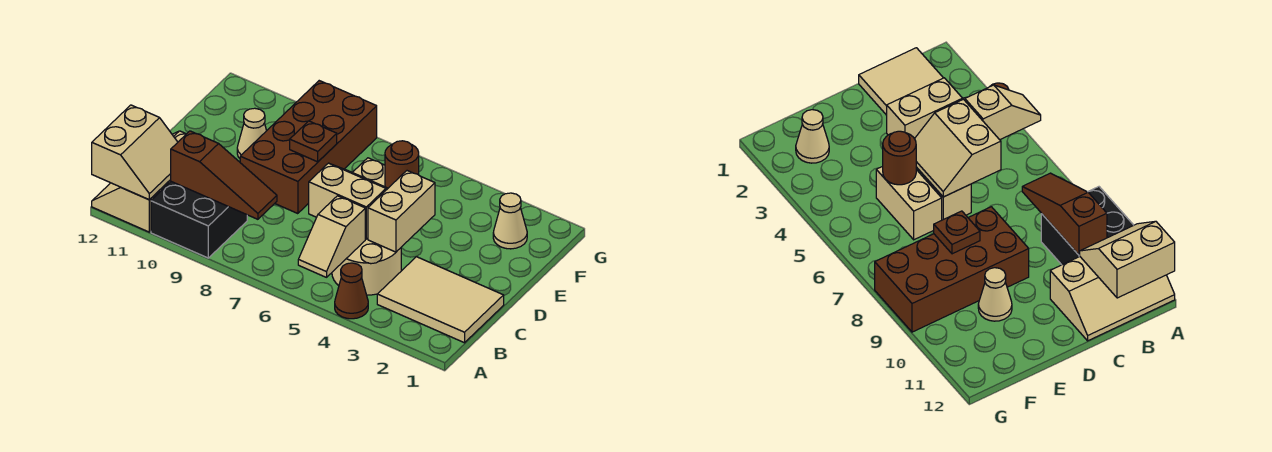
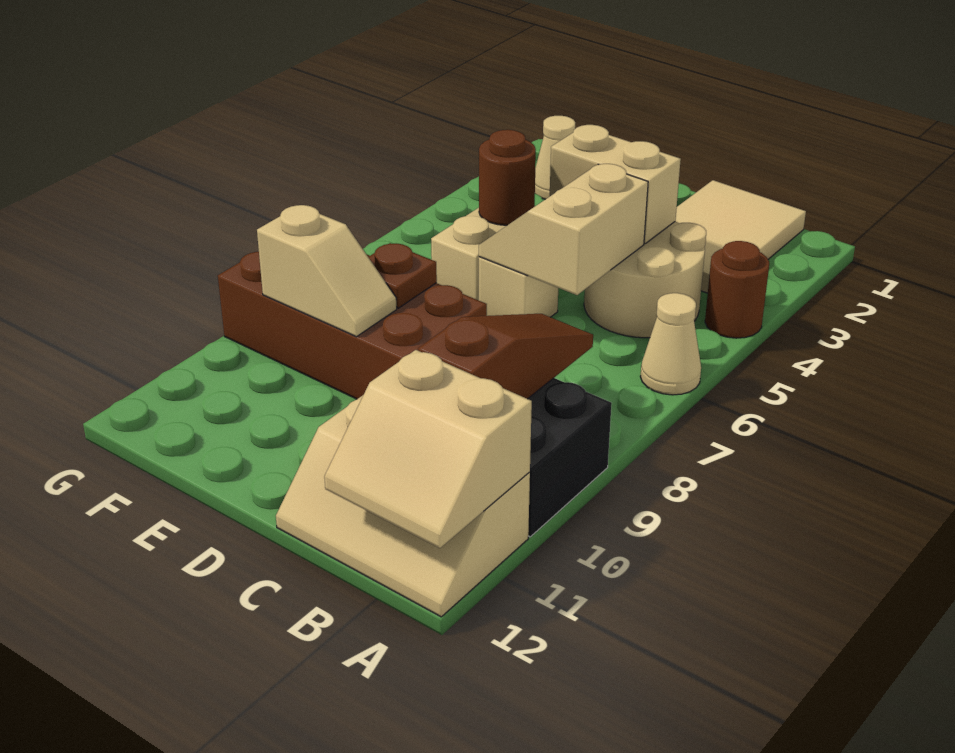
brown cone A4 level 1 -> brown round brick A4 level 1
tan slope A5:B5 level 2 top B -> tan slope E9:F9 level 2 top F
tan slope A11:B12 level 2 top 12 -> tan slope A11:B12 level 2 top 11
tan cone E10 level 1 -> tan cone A6 level 1

